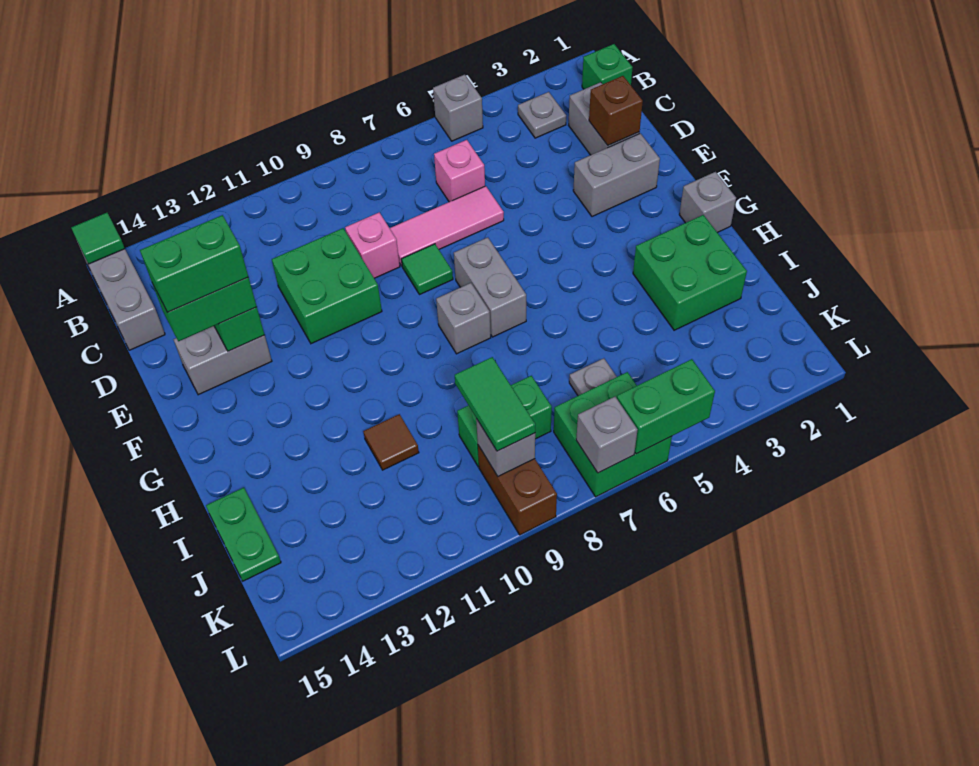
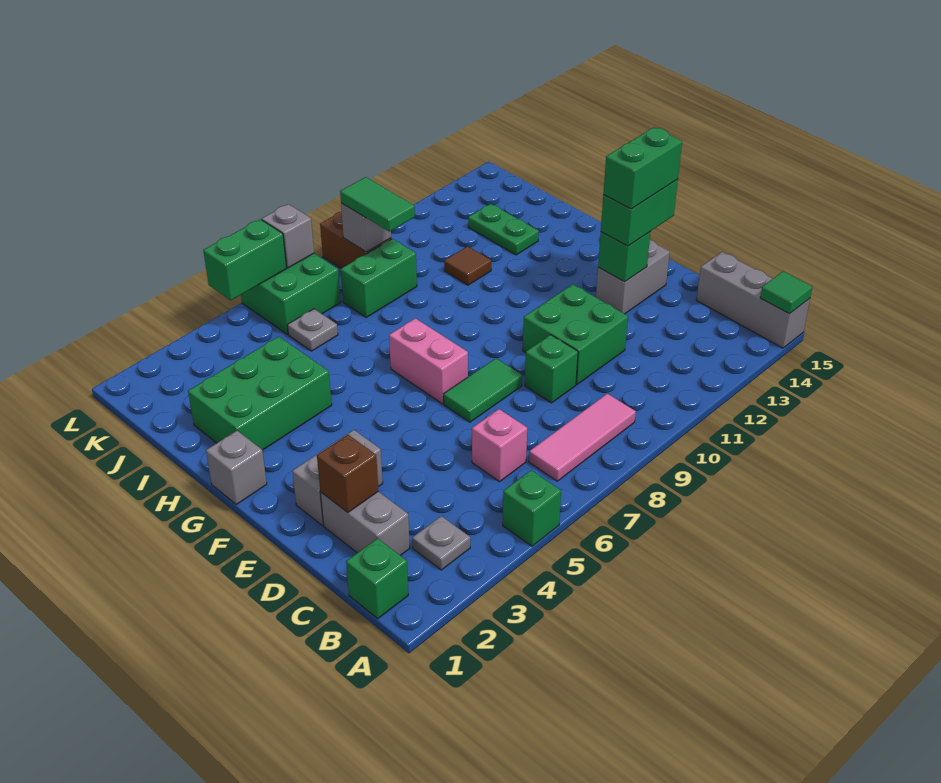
grey brick A5 level 1 -> green brick A5 level 1
pink tile D6:D8 level 1 -> pink tile B7:B9 level 1
pink brick D9 level 1 -> green brick D9 level 1
green tile E8 level 1 -> green tile E7:E8 level 1
grey brick F7:G7 level 1 -> pink brick F7:G7 level 1
grey brick G8 level 1 -> none
green brick H2:I3 level 1 -> green brick H2:I4 level 1
green plate I15:J15 level 1 -> green plate I13:J13 level 1

